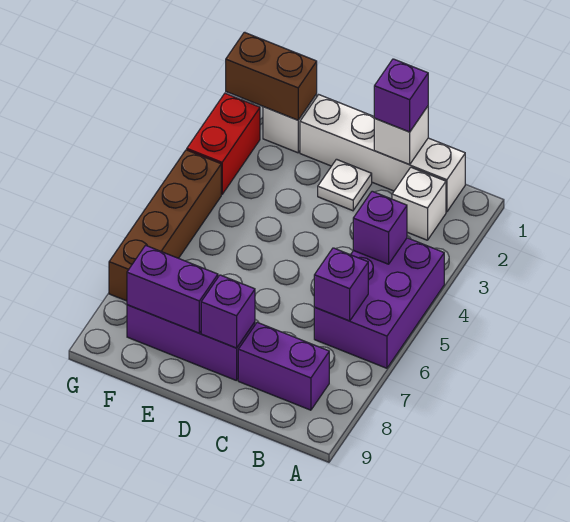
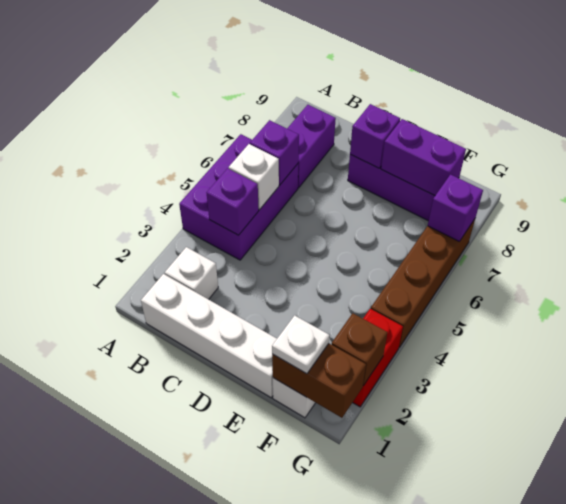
purple brick B8:C8 level 1 -> purple brick B7:B8 level 1
white brick C1 level 2 -> white brick B5 level 2
purple brick C1 level 3 -> purple brick G7 level 2
white plate D2 level 1 -> white plate F1 level 3
none -> brown brick G2 level 2

